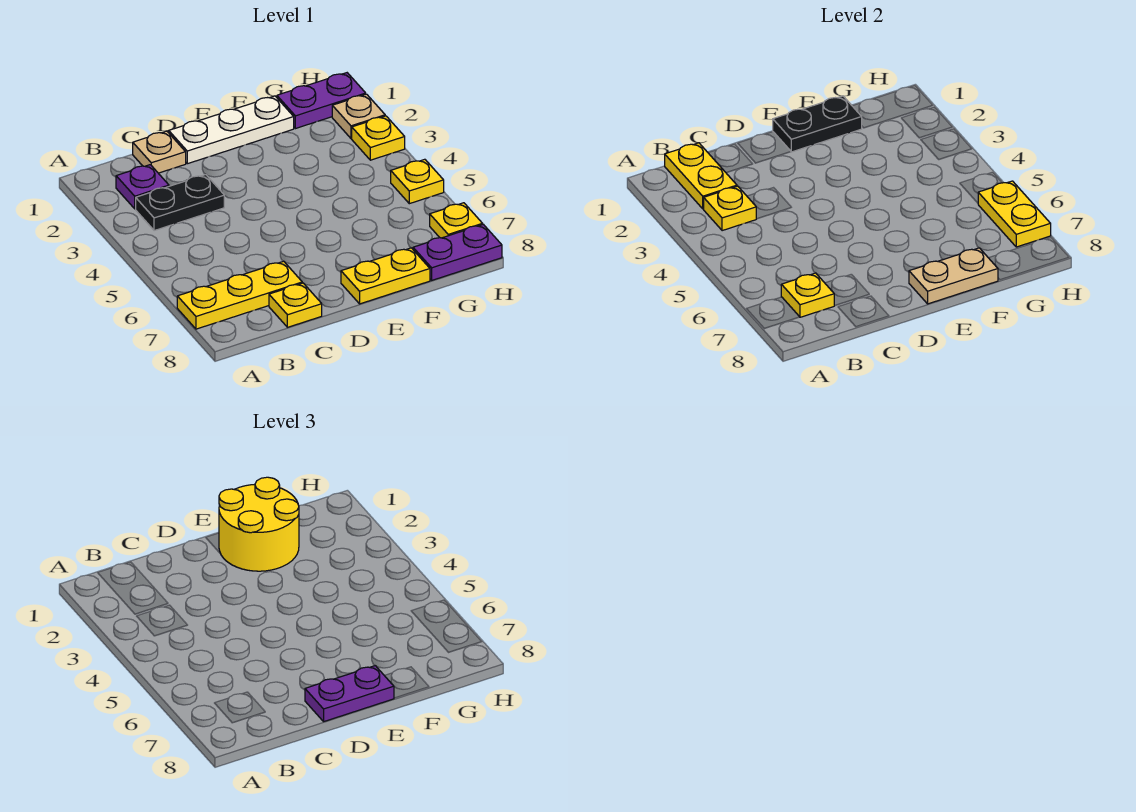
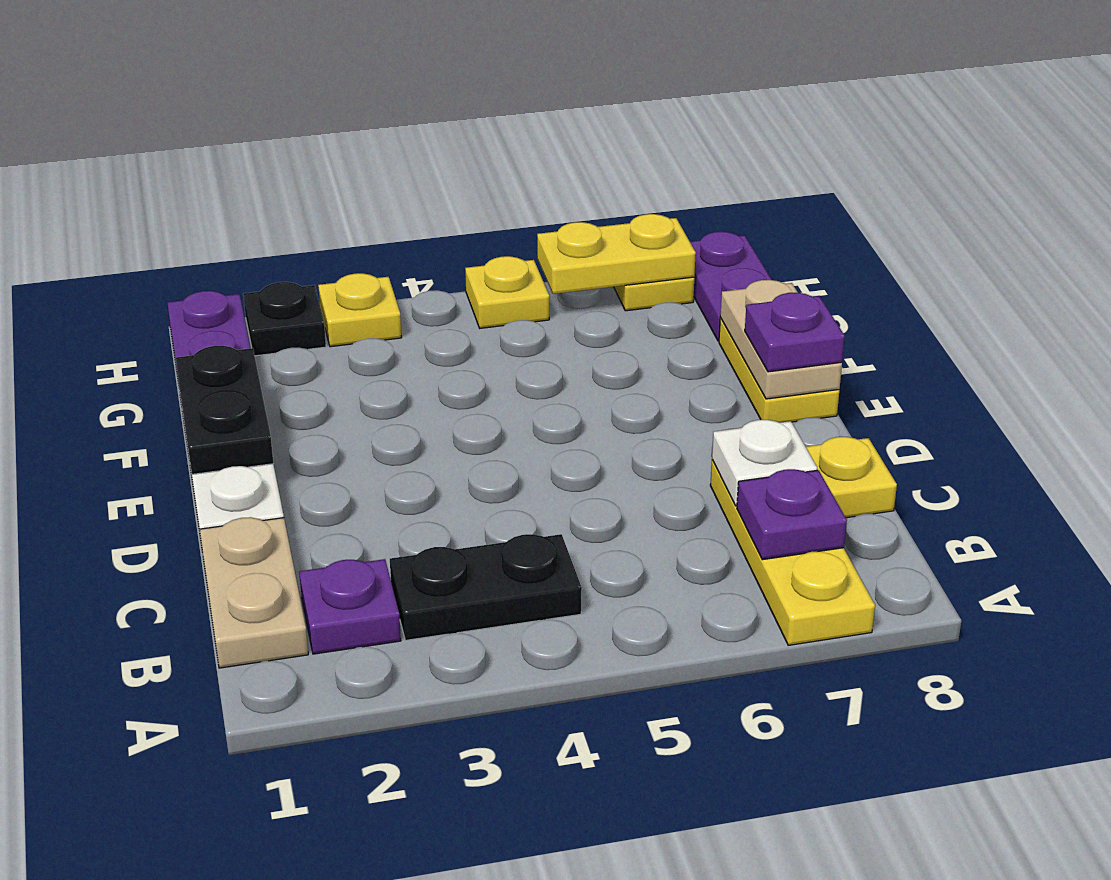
yellow plate B1:B2 level 2 -> none
black plate B3:C3 level 1 -> black plate B3:B4 level 1
yellow plate B3 level 2 -> none
yellow plate B7 level 2 -> purple plate B7 level 2
tan plate C1 level 1 -> tan plate B1:C1 level 1
none -> white plate C7 level 2
purple plate D8:E8 level 3 -> purple plate E8 level 3
yellow round brick E1:F2 level 3 -> none
tan plate H2 level 1 -> black plate H2 level 1

